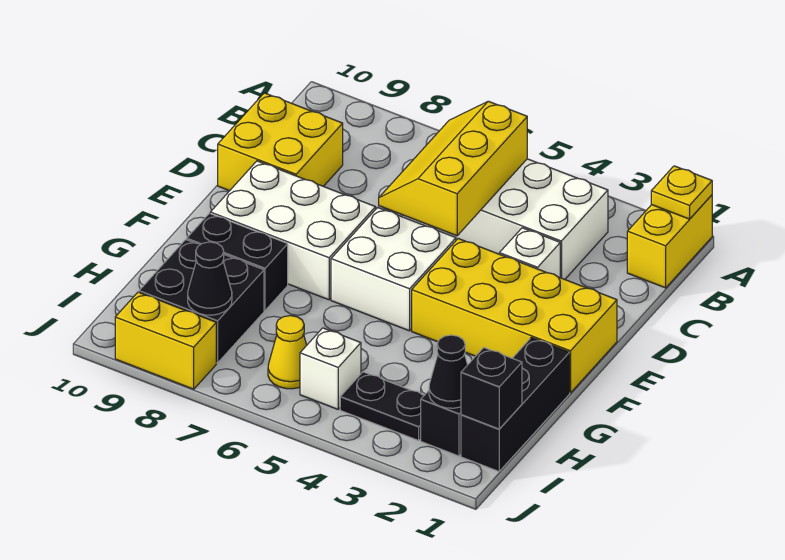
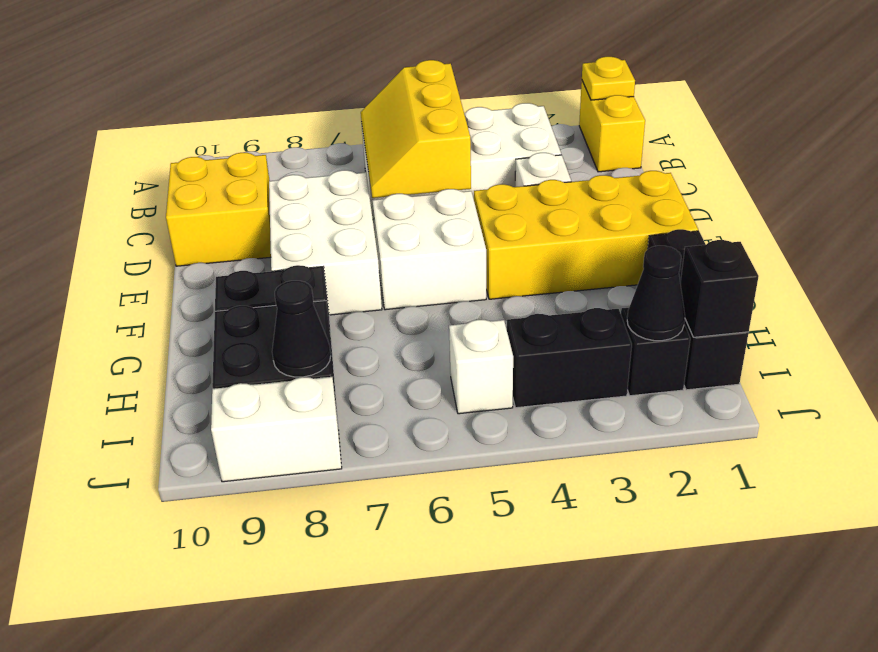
white brick E7:F9 level 1 -> white brick D7:F8 level 1
black plate I3:I4 level 1 -> black brick I3:I4 level 1
yellow cone I6 level 1 -> none
yellow brick J8:J9 level 1 -> white brick J8:J9 level 1

